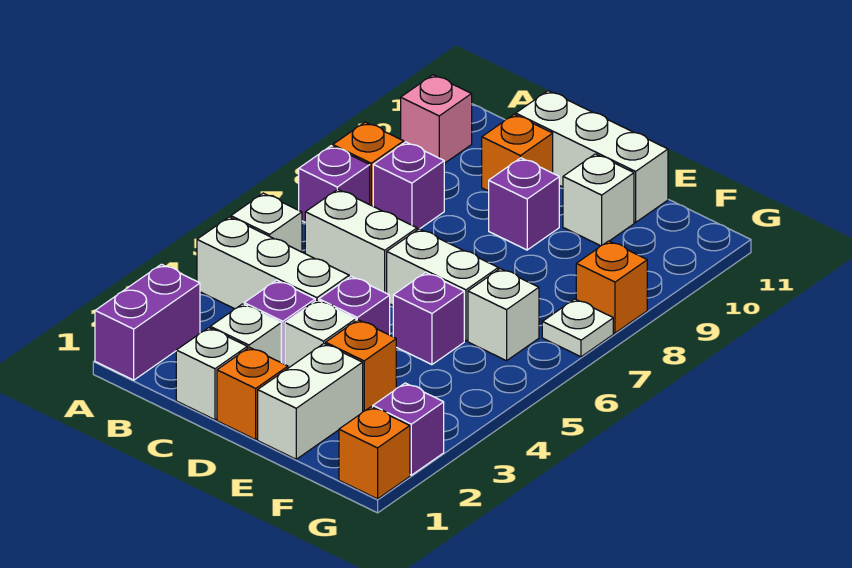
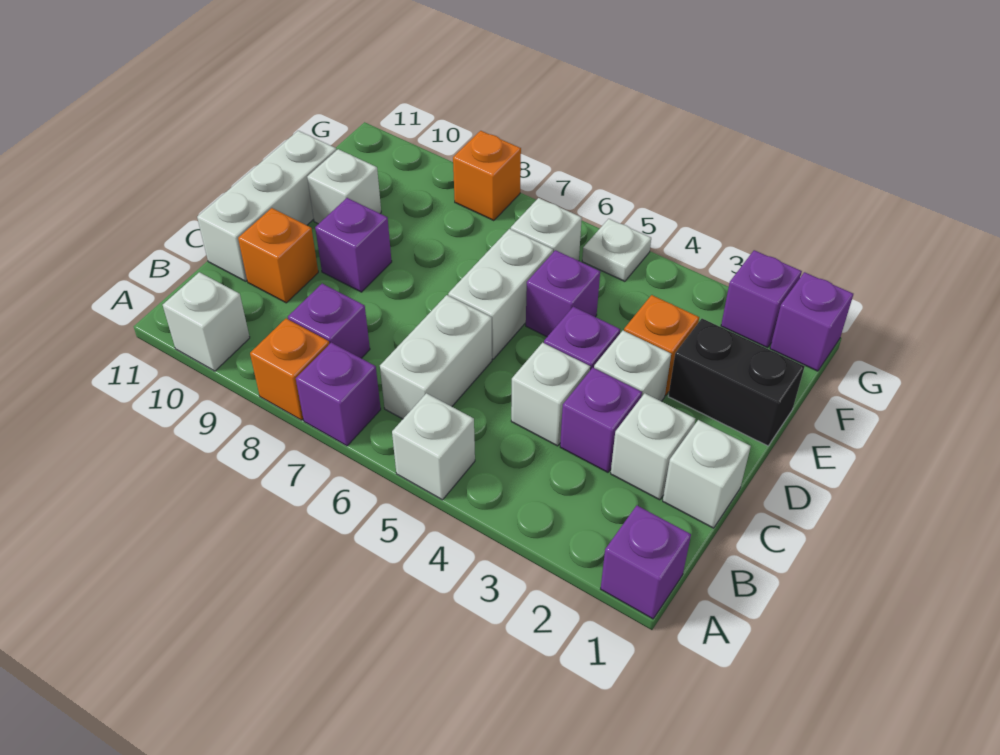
purple brick A1:A2 level 1 -> purple brick A1 level 1
white brick A4:C4 level 1 -> white brick C4 level 1
pink brick A10 level 1 -> white brick A10 level 1
orange brick D1 level 1 -> none
white brick E1:E2 level 1 -> black brick E1:E2 level 1
orange brick G1 level 1 -> purple brick G1 level 1
white plate G7 level 1 -> white plate G5 level 1

